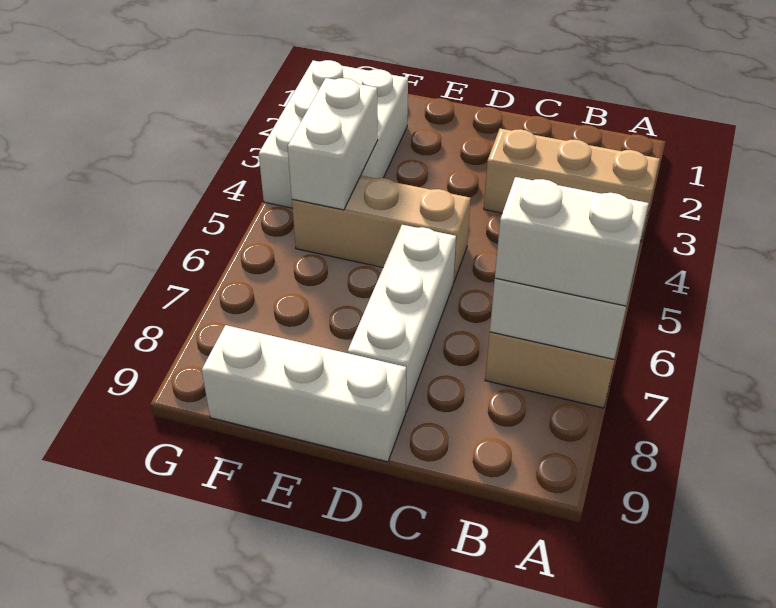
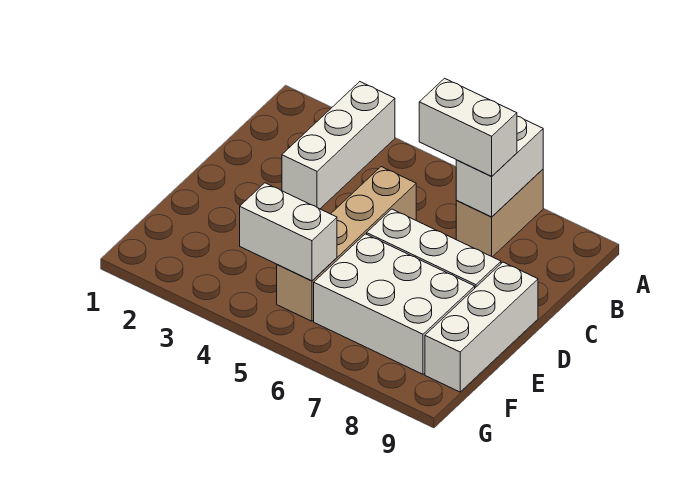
tan brick A3:C3 level 1 -> white brick A3:C3 level 1
white brick A7:B7 level 3 -> white brick B6:B7 level 3
tan brick D5:F5 level 1 -> tan brick C5:F5 level 1
white brick F2:G4 level 1 -> white brick E6:F8 level 1

